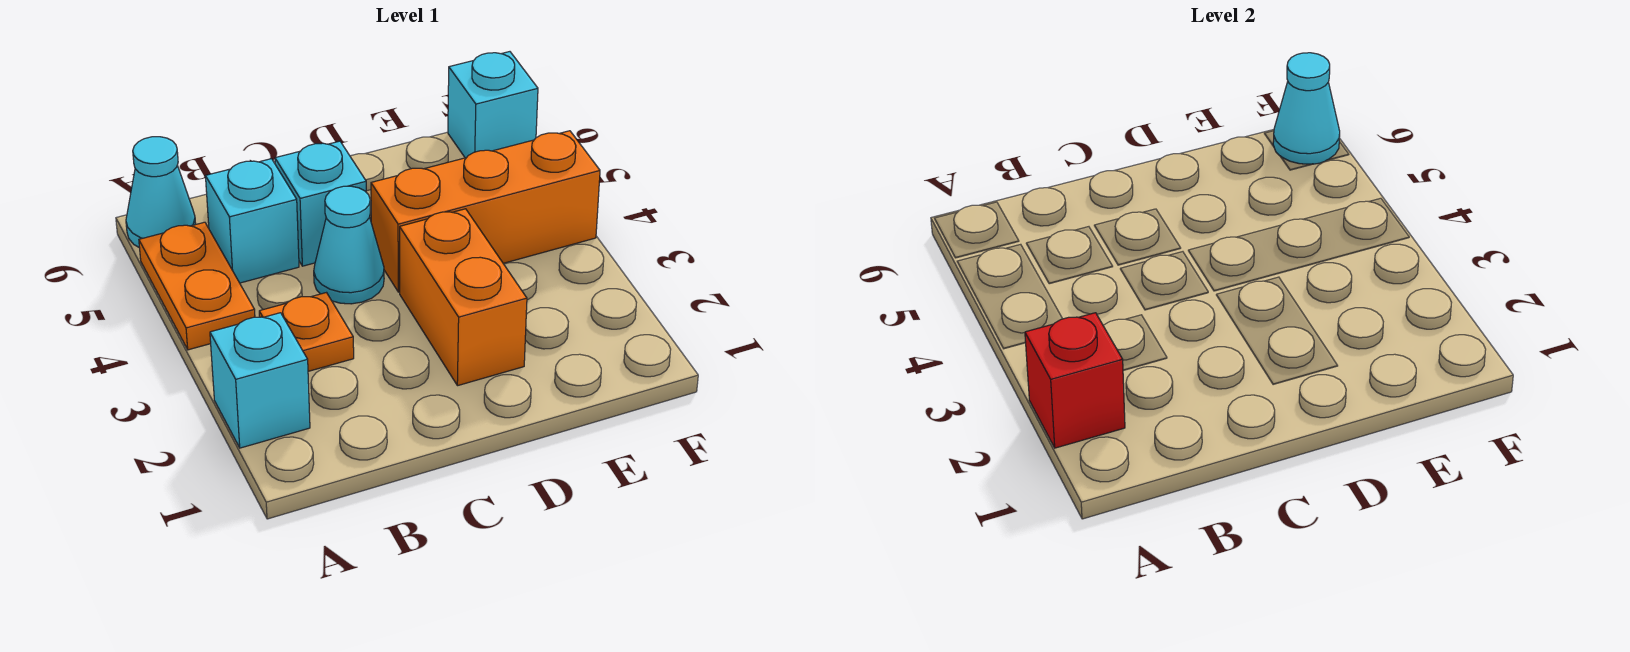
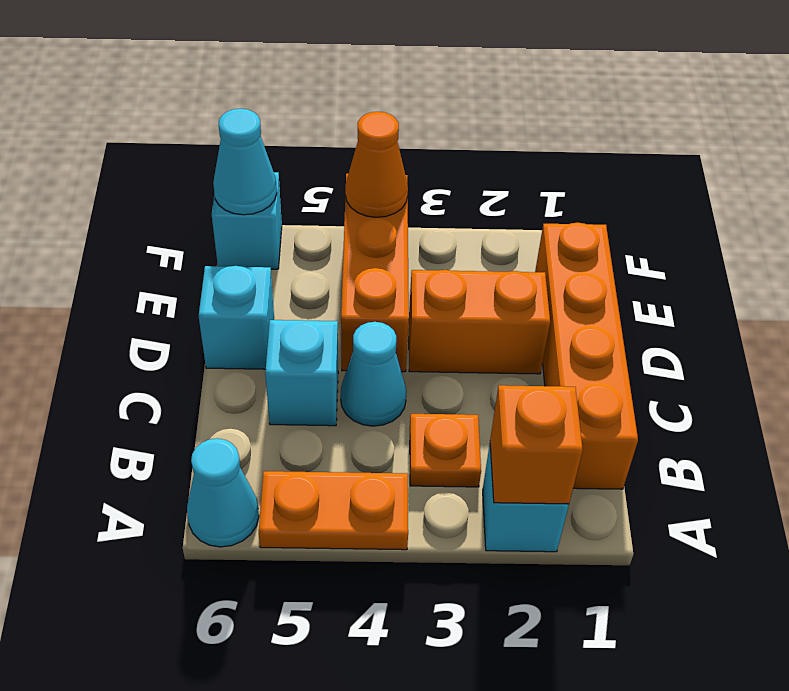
red brick A2 level 2 -> orange brick A2 level 2
none -> orange brick B1:E1 level 1
cyan brick B5 level 1 -> cyan brick D6 level 1
none -> orange cone F4 level 2

